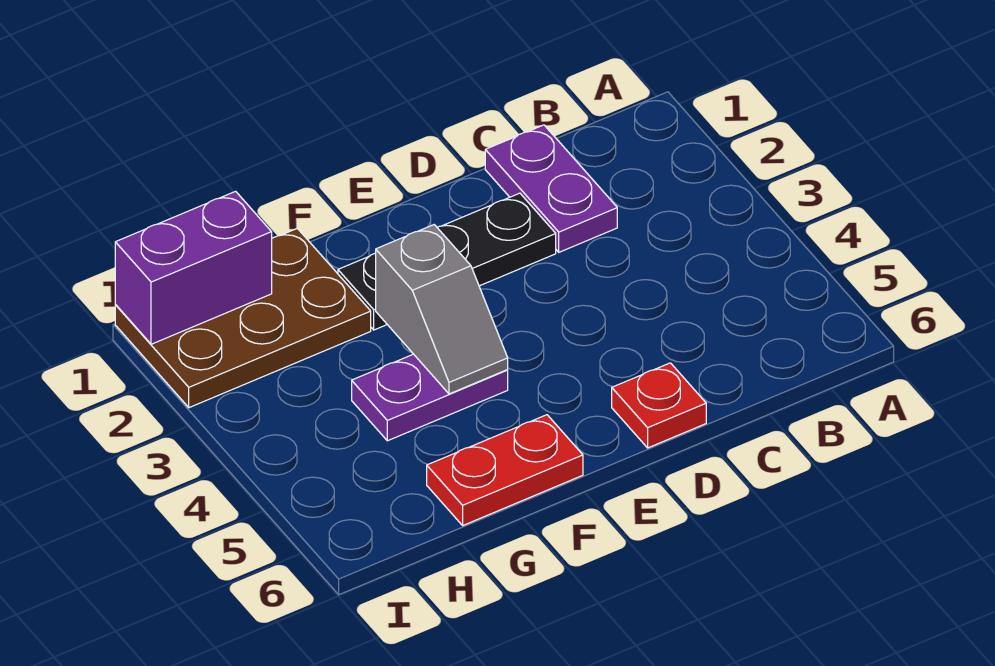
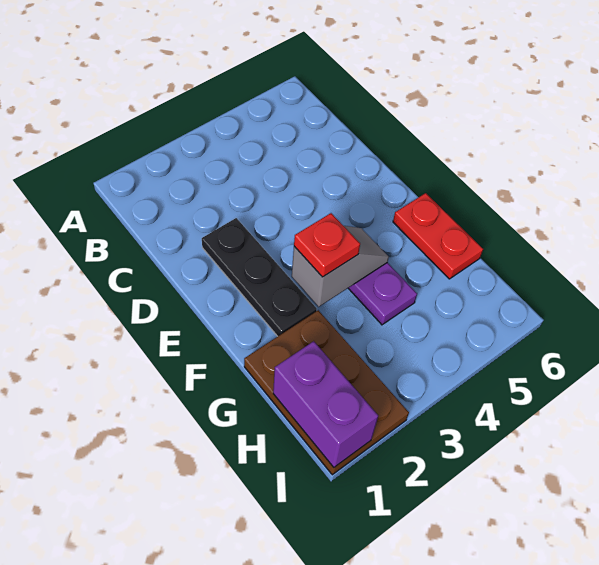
purple plate C1:C2 level 1 -> none
red plate D6 level 1 -> red plate F3 level 3

